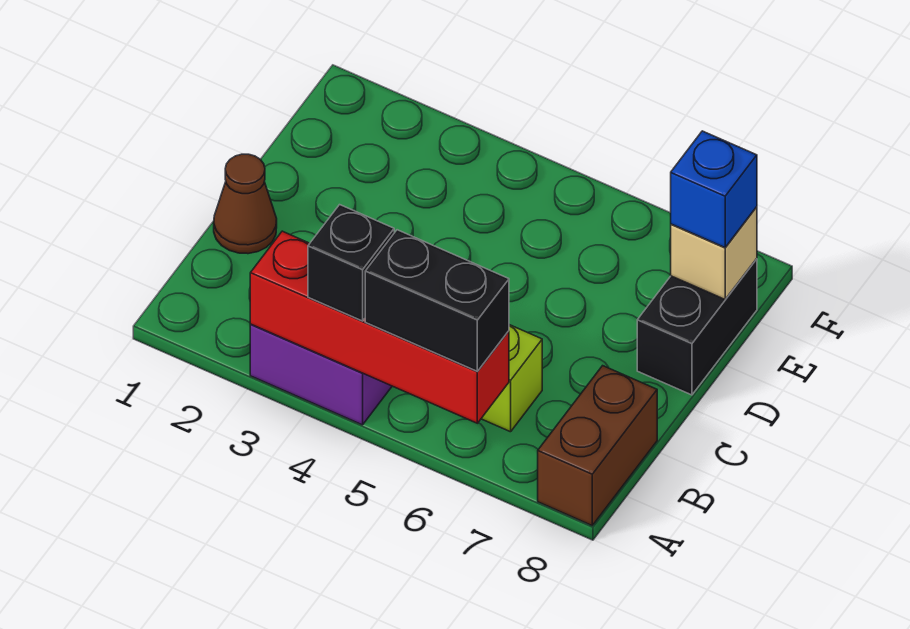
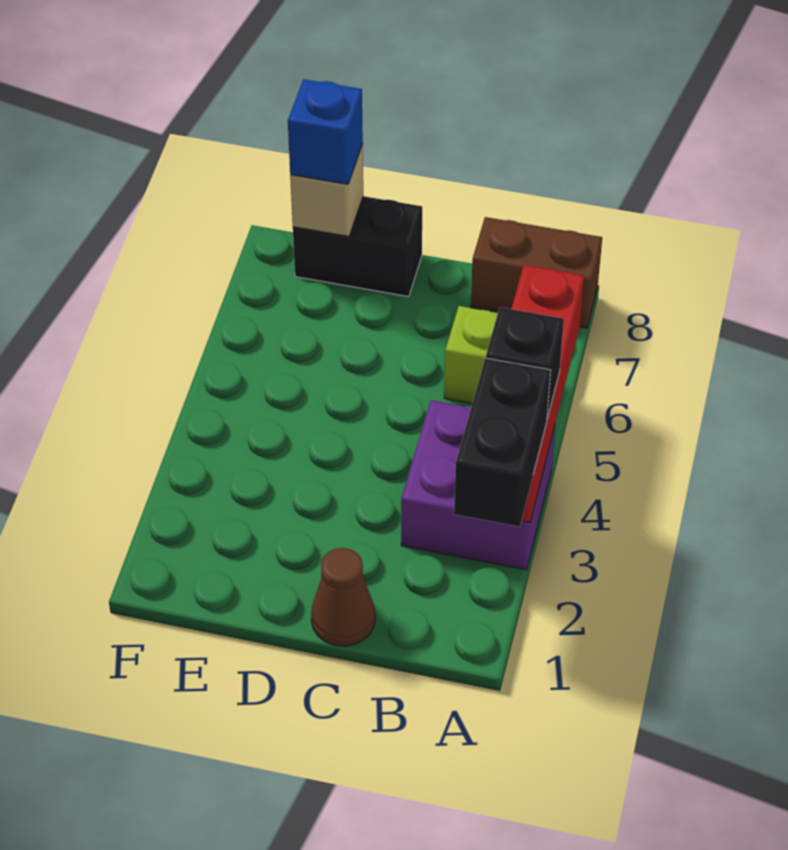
black brick A5:A6 level 3 -> black brick A2:A3 level 3

